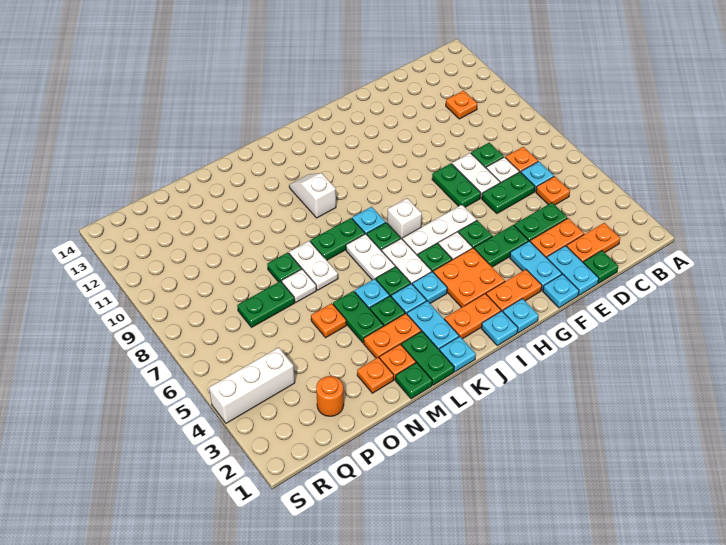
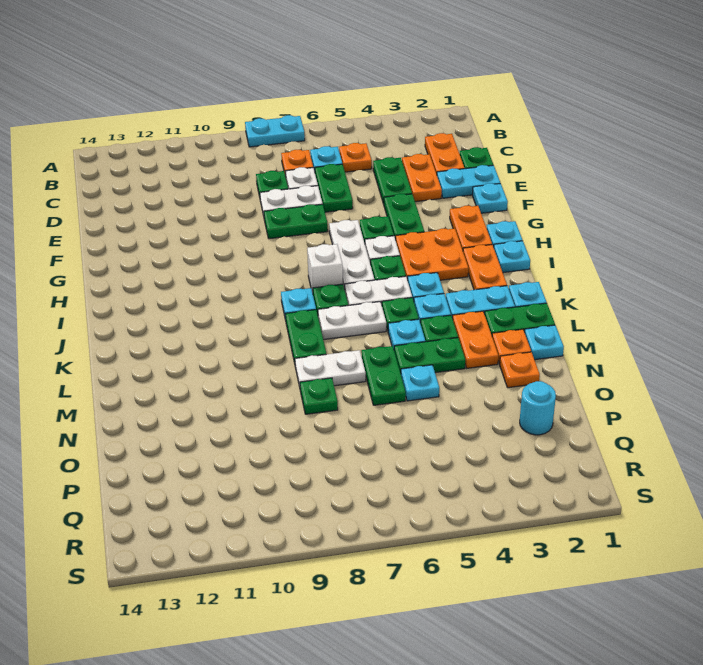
orange plate C11 level 1 -> none
cyan plate F2:F3 level 1 -> cyan plate A7:A8 level 1
white slope K10:K11 level 1 top 10 -> none
green plate M1 level 1 -> cyan plate M1 level 1
orange plate N5 level 1 -> cyan plate N5 level 1
white plate N7 level 1 -> none
green plate O7:P7 level 1 -> green plate M6:N6 level 1
orange round brick P2 level 1 -> cyan round brick P2 level 1
white brick Q4:S4 level 1 -> none

